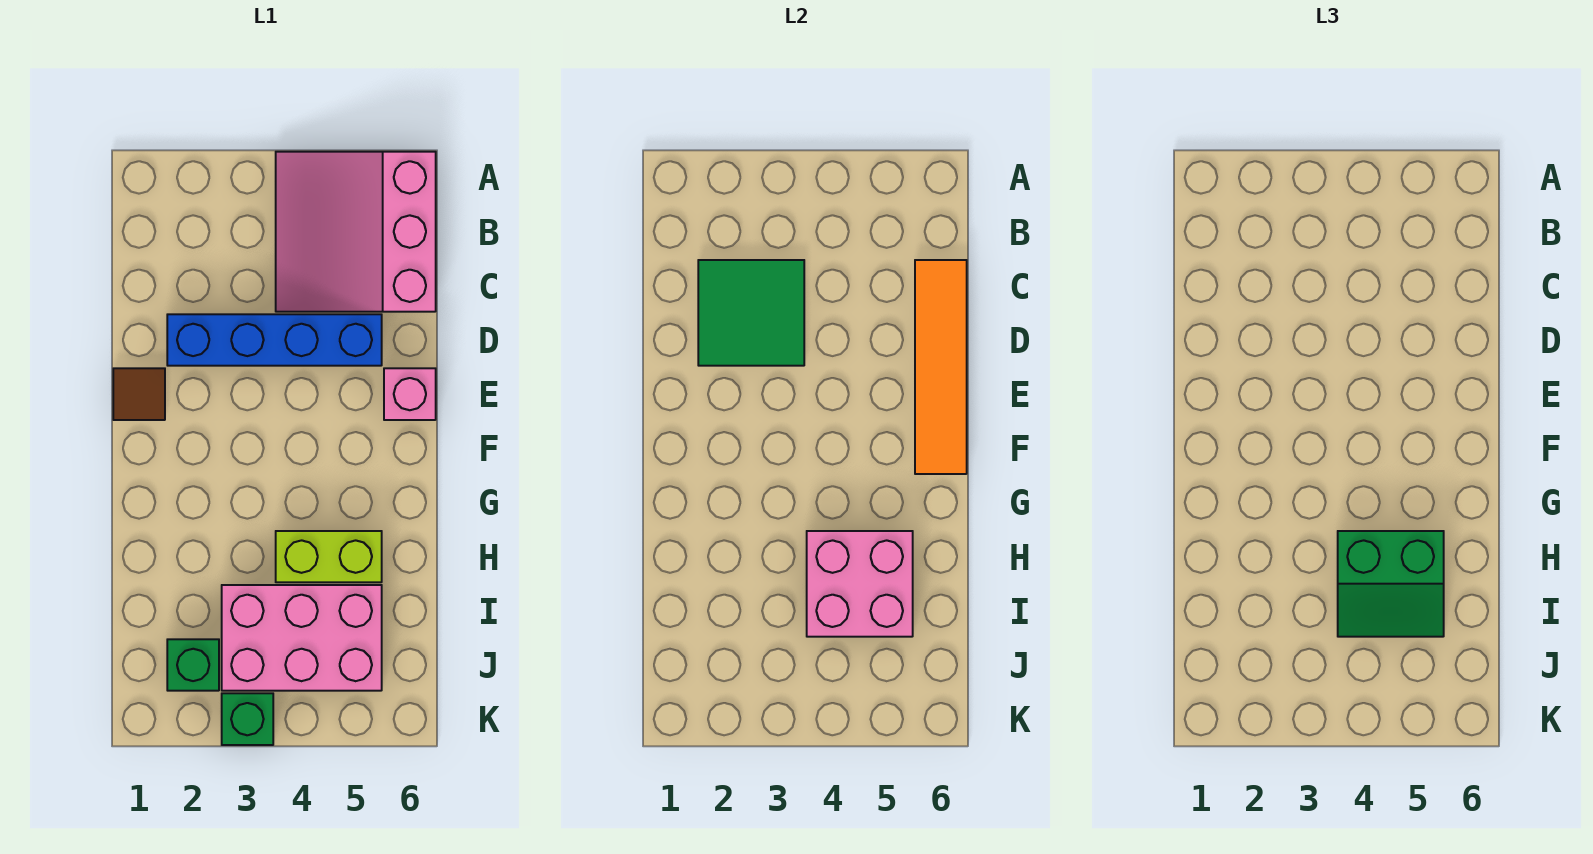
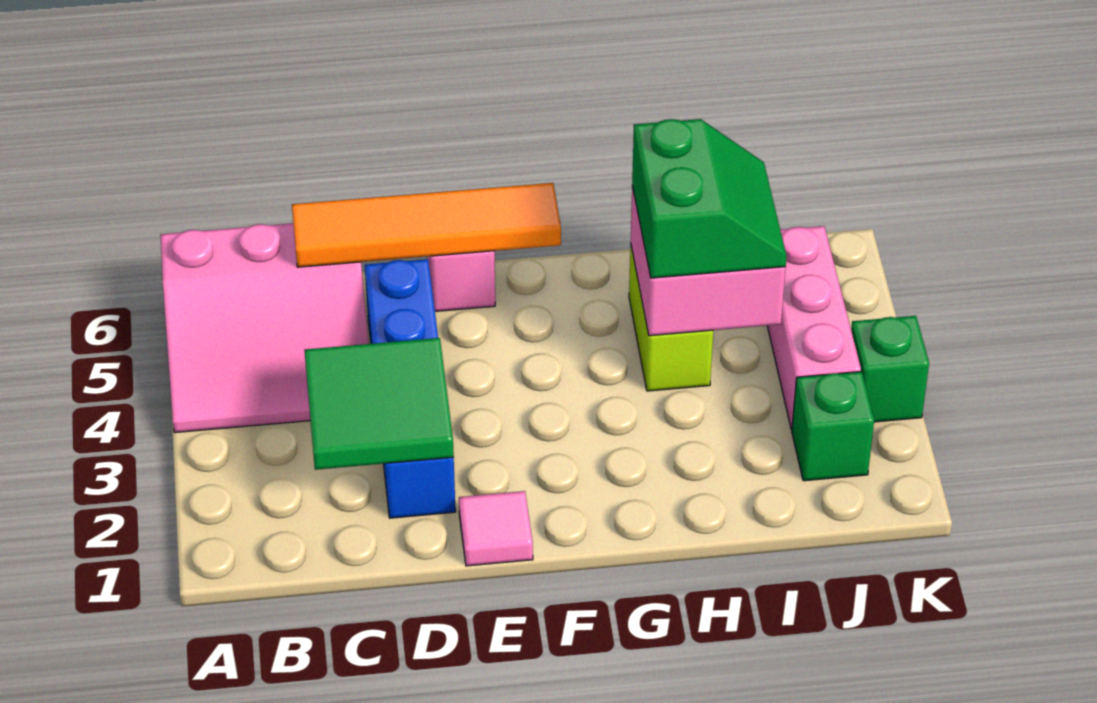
brown tile E1 level 1 -> pink tile E1 level 1
pink brick I3:J5 level 1 -> pink brick J3:J5 level 1

